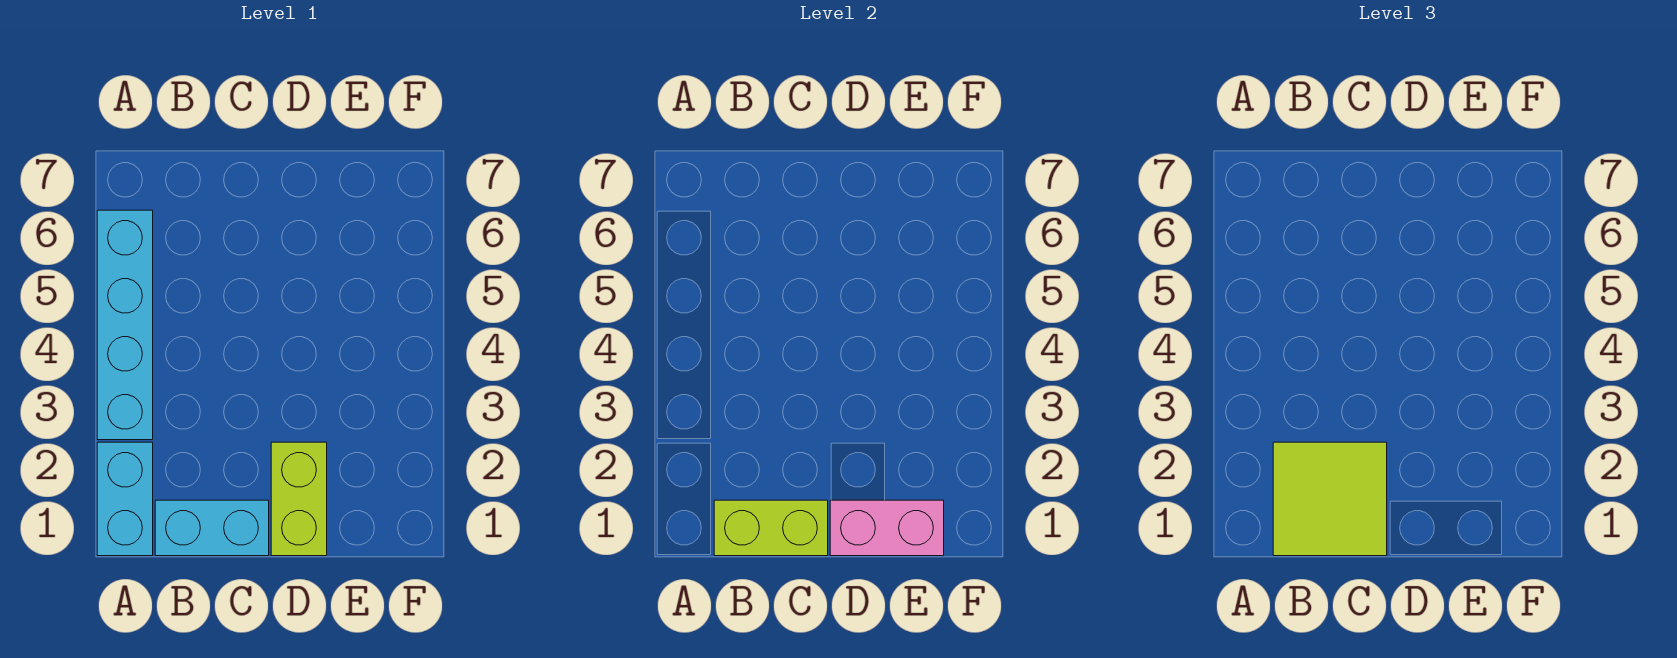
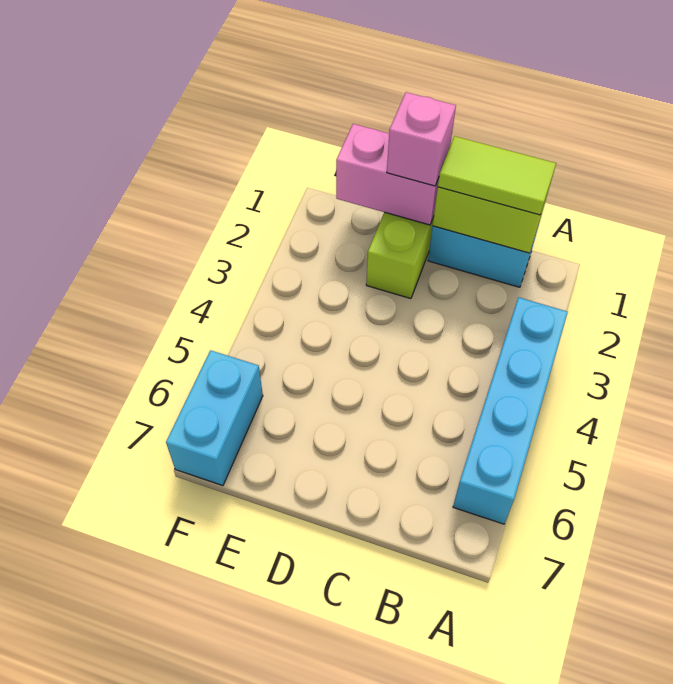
cyan brick A1:A2 level 1 -> cyan brick F6:F7 level 1
lime tile B1:C2 level 3 -> lime tile B1:C1 level 3
none -> pink brick D1 level 3

